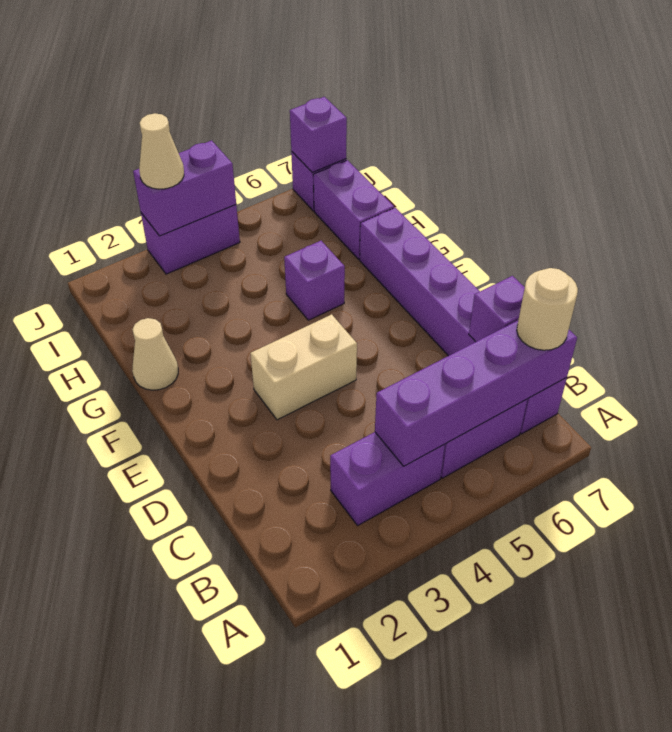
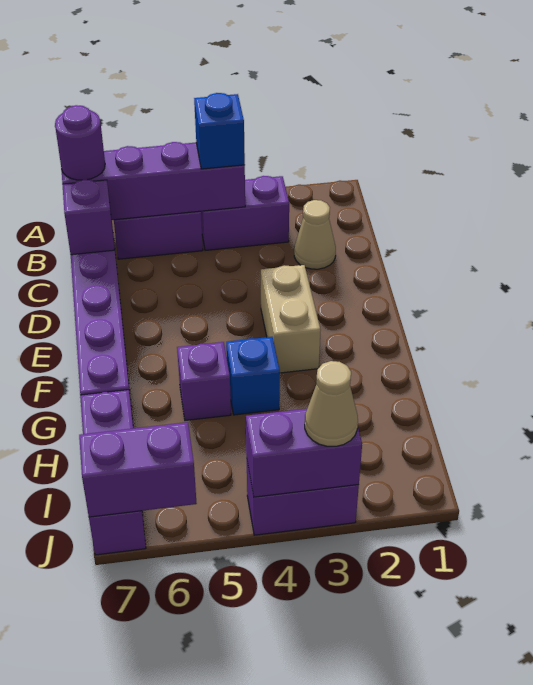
none -> blue brick B4 level 3
tan round brick B7 level 3 -> purple round brick B7 level 3
tan brick E3:E4 level 1 -> tan brick E3:F3 level 1
tan cone G1 level 1 -> tan cone C2 level 1
none -> blue brick G4 level 1
purple brick J7 level 2 -> purple brick J6:J7 level 2

